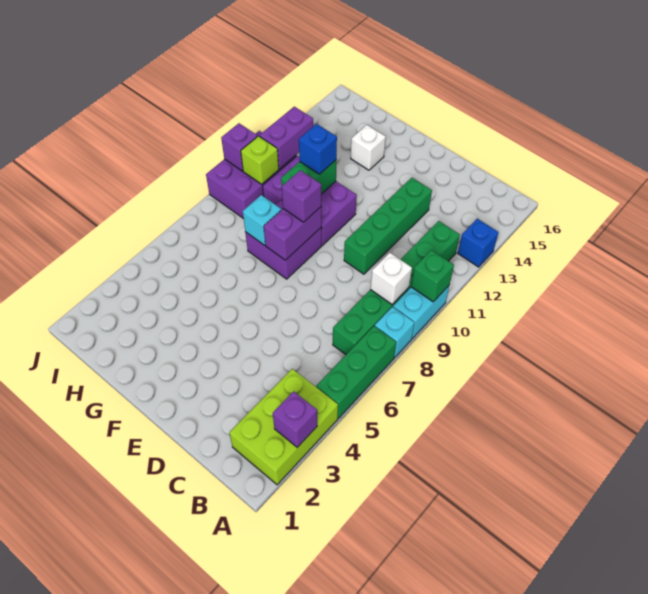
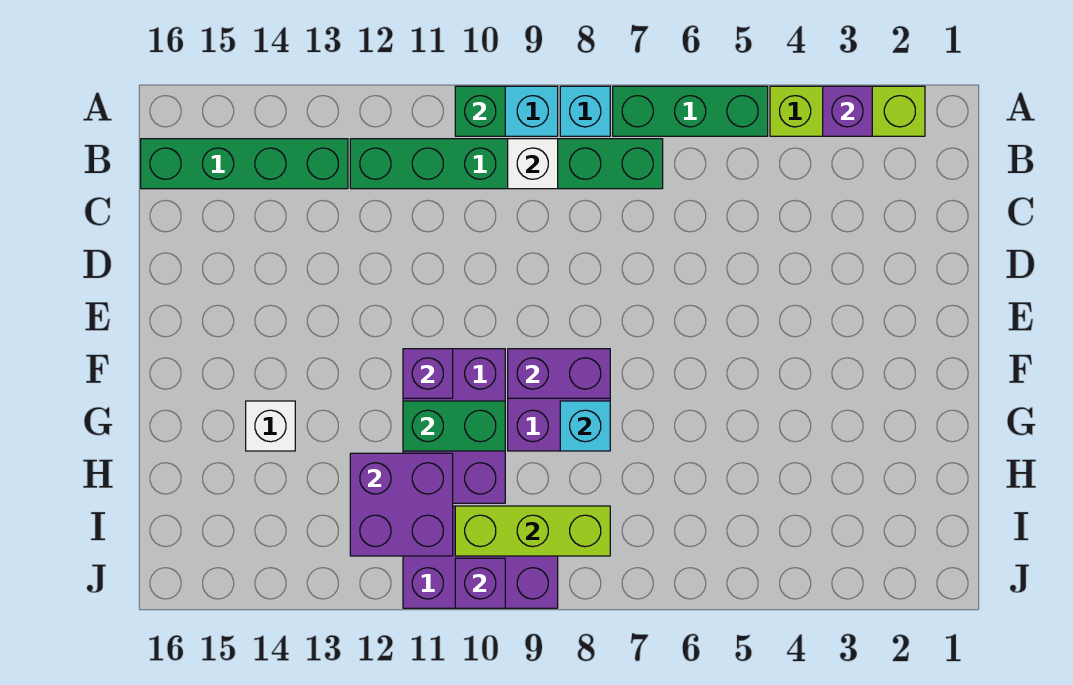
lime brick A2:B4 level 1 -> lime brick A2:A4 level 1
blue brick A13 level 1 -> none
green brick D10:D13 level 1 -> green brick B13:B16 level 1
purple brick F9 level 3 -> purple brick F11 level 2
blue brick G11 level 3 -> none
lime brick I10 level 2 -> lime brick I8:I10 level 2
purple brick I11:I12 level 2 -> purple brick H11:I12 level 2

